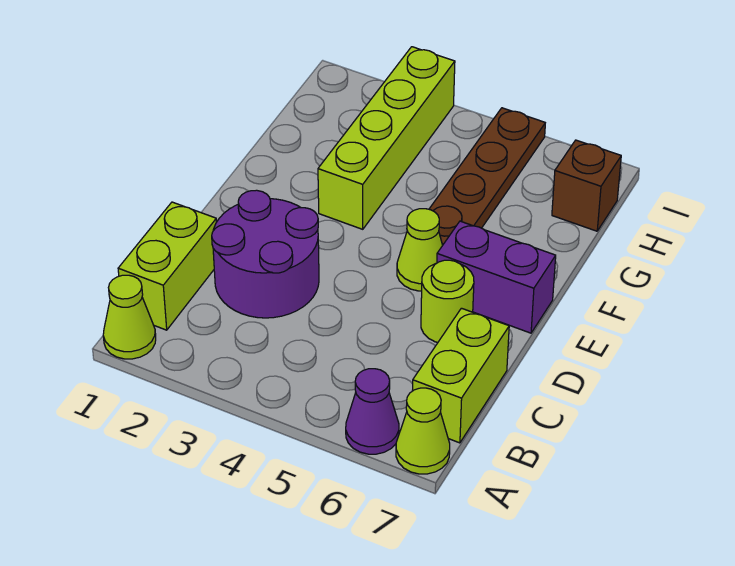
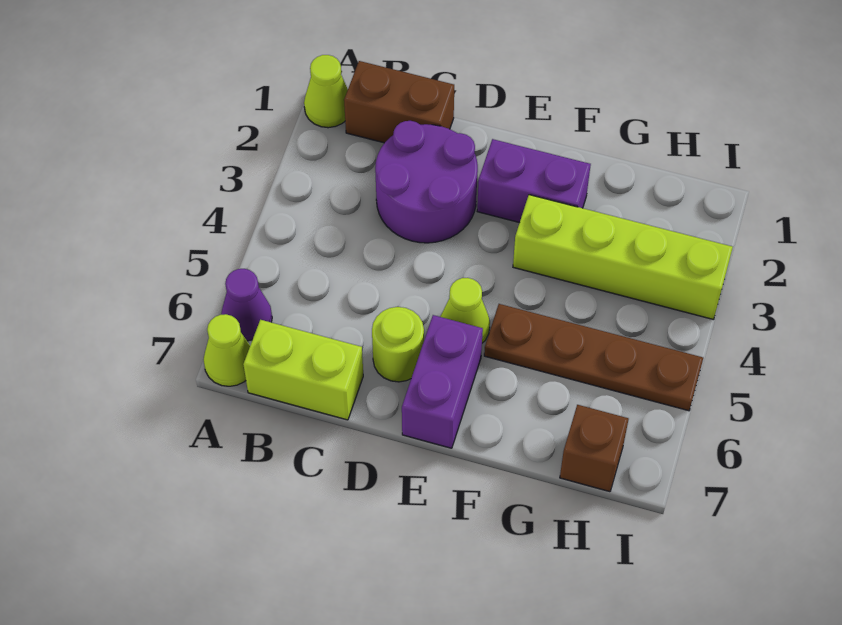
lime brick B1:C1 level 1 -> brown brick B1:C1 level 1
none -> purple brick E2:F2 level 1

